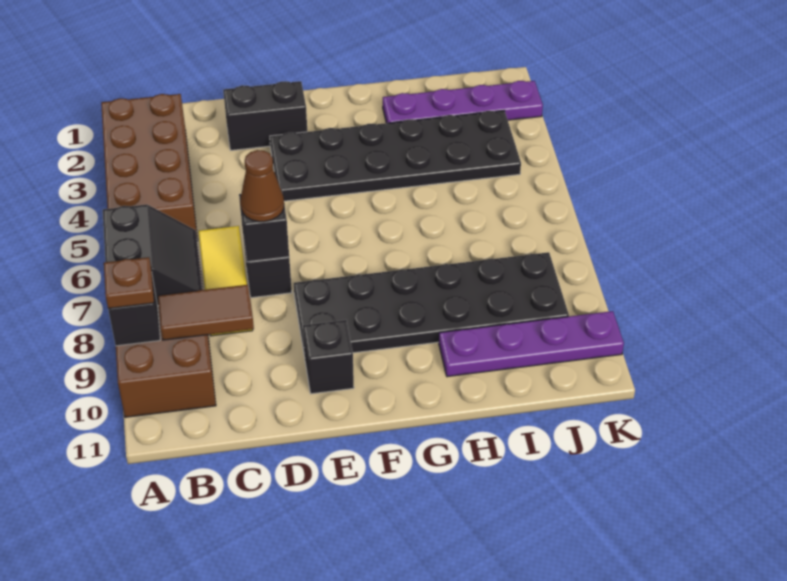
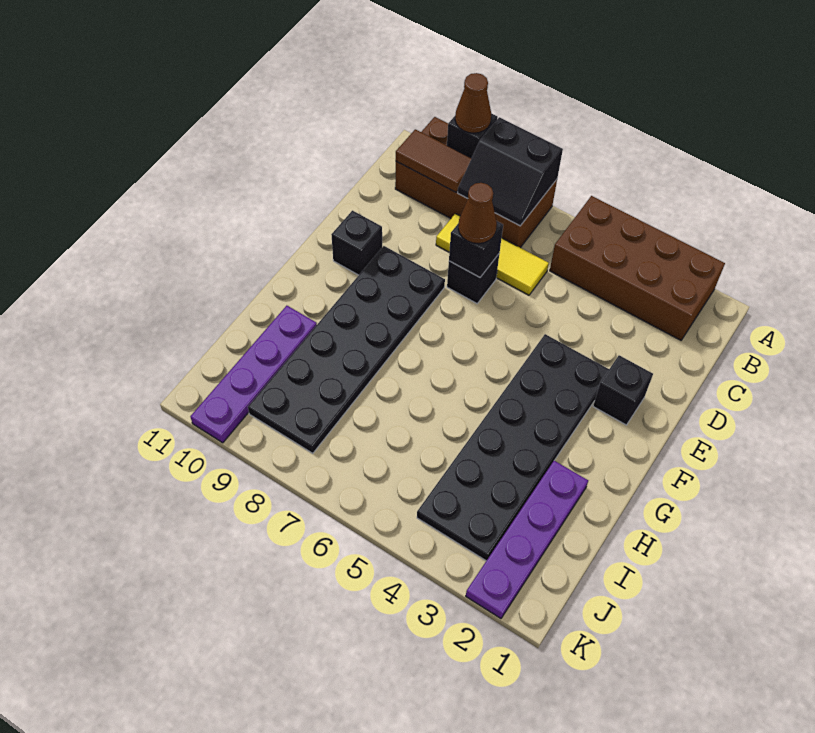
brown plate A9 level 3 -> brown cone A9 level 3
brown tile B9:C9 level 2 -> brown tile B9:B10 level 2
black brick D2:E2 level 1 -> black brick E2 level 1

